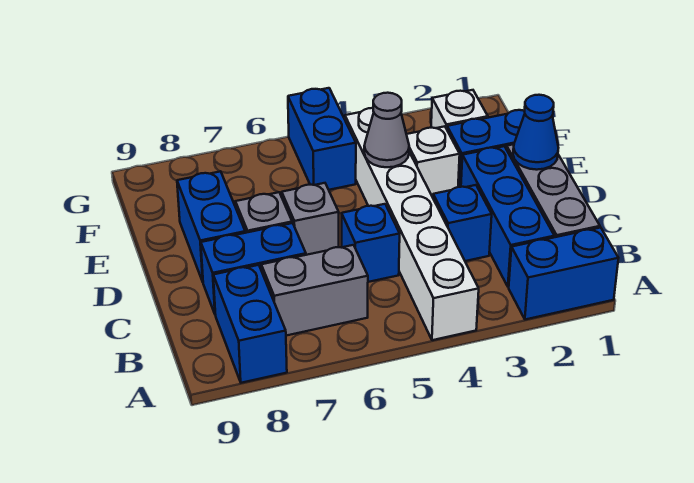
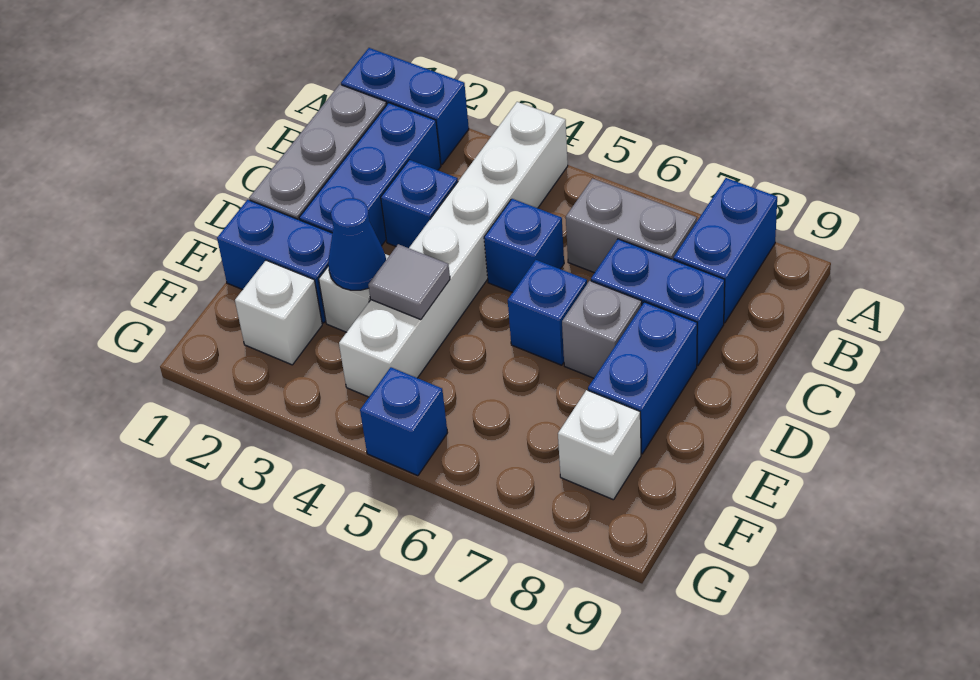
blue cone D1 level 2 -> blue cone E3 level 2
grey brick D6 level 1 -> blue brick D6 level 1
grey cone E4 level 2 -> grey tile E4 level 2
blue brick F5:G5 level 1 -> blue brick G5 level 1
none -> white brick F8 level 1

